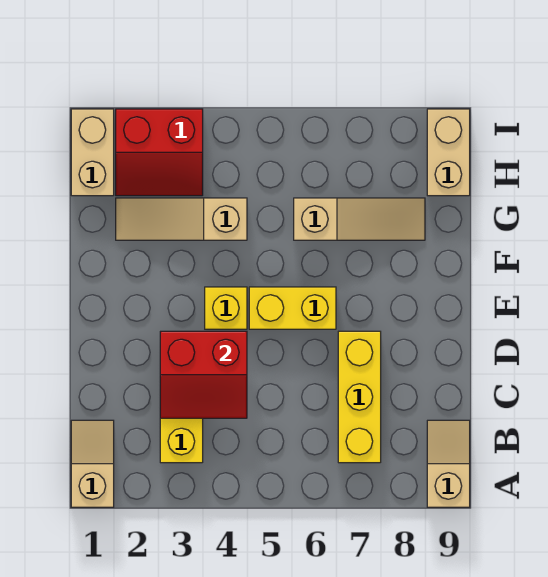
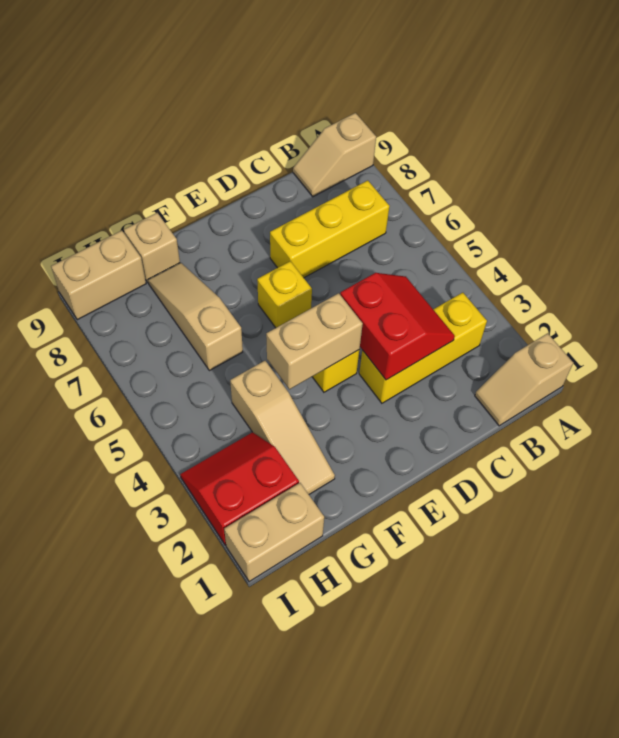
none -> tan brick E4:F4 level 2
yellow brick E5:E6 level 1 -> yellow brick E6 level 1
none -> tan brick G9 level 1
red slope H2:I3 level 1 top I -> red slope H2:I3 level 1 top 2

